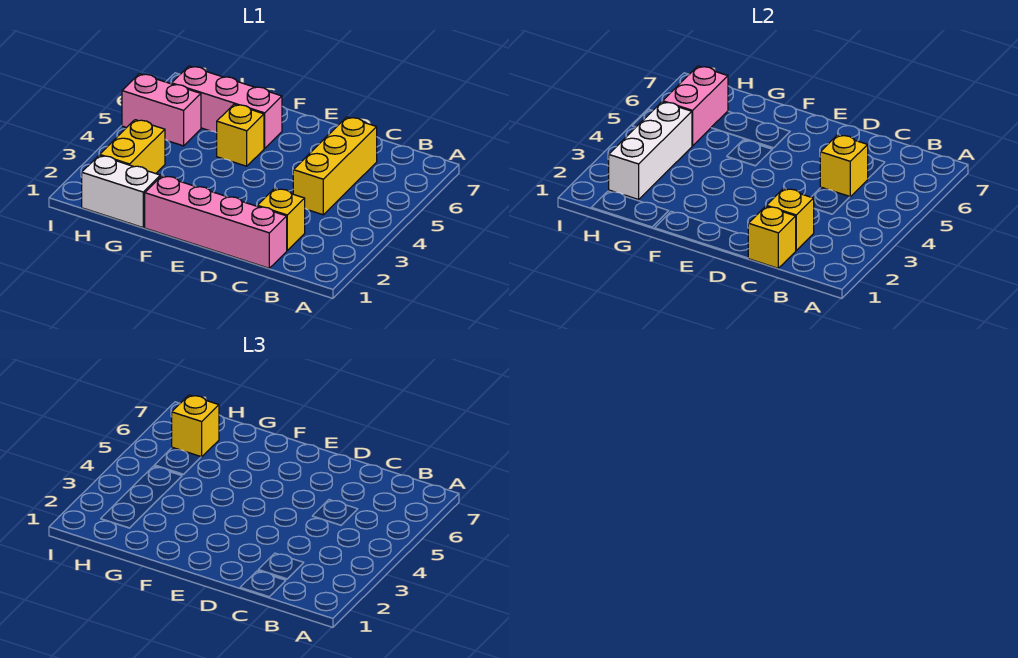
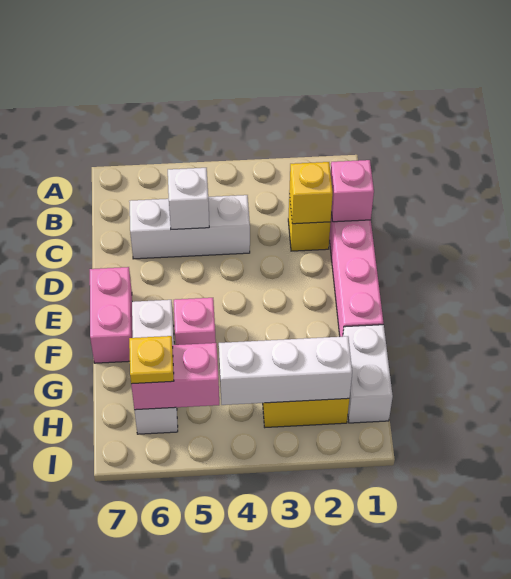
yellow brick C1 level 2 -> pink brick C1 level 2
yellow brick C4:C6 level 1 -> white brick C4:C6 level 1
yellow brick C5 level 2 -> white brick C5 level 2
yellow brick F5 level 1 -> pink brick F5 level 1
pink brick F6:H6 level 1 -> white brick F6:H6 level 1
pink brick H5:I5 level 1 -> pink brick E7:F7 level 1
yellow brick H6 level 3 -> yellow plate H6 level 3

